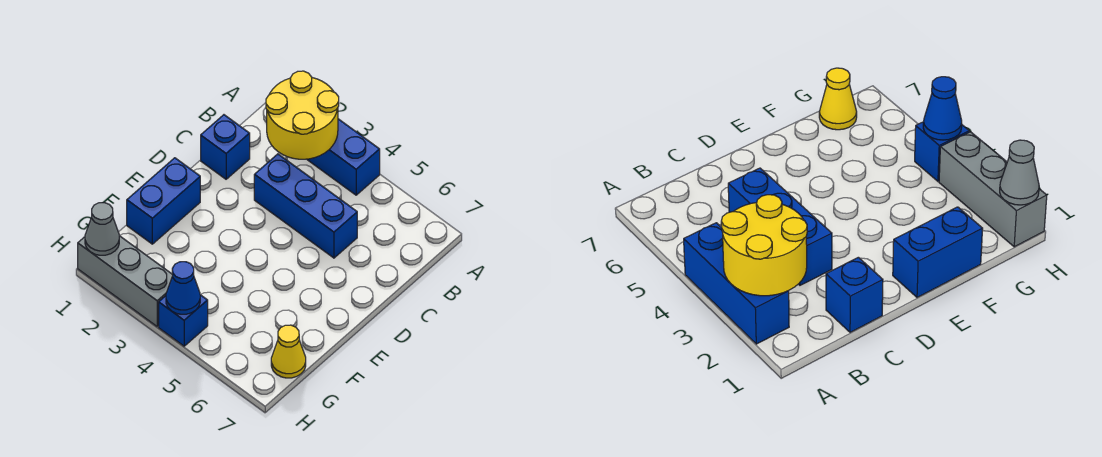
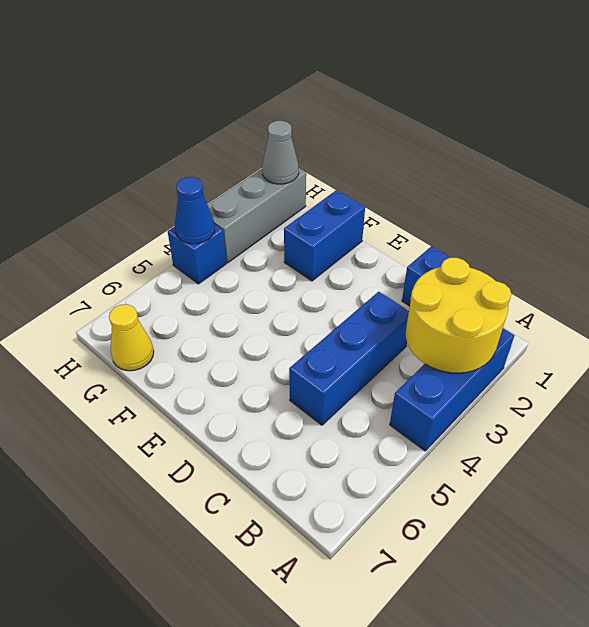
blue brick E1:F1 level 1 -> blue brick F1:F2 level 1

